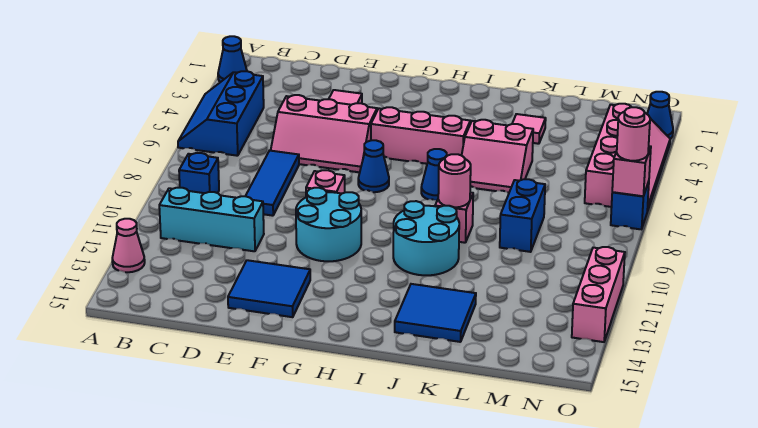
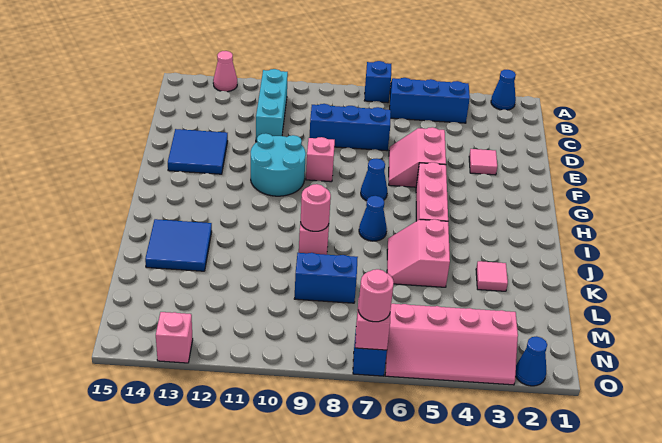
blue brick B9 level 1 -> blue brick A7 level 1
pink slope D5:F6 level 1 top 5 -> pink slope E5:F6 level 1 top 5
blue tile D7:D9 level 1 -> blue brick D7:D9 level 1
cyan round brick I10:J11 level 1 -> none
pink brick O11:O13 level 1 -> pink brick O13 level 1

